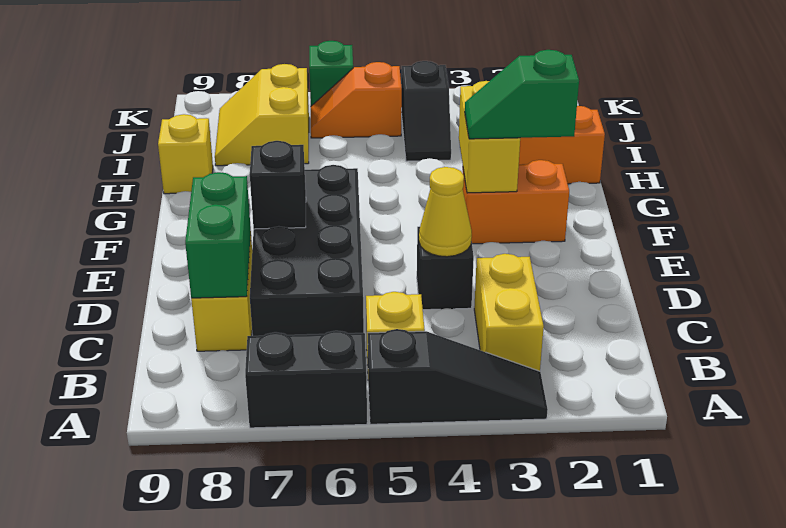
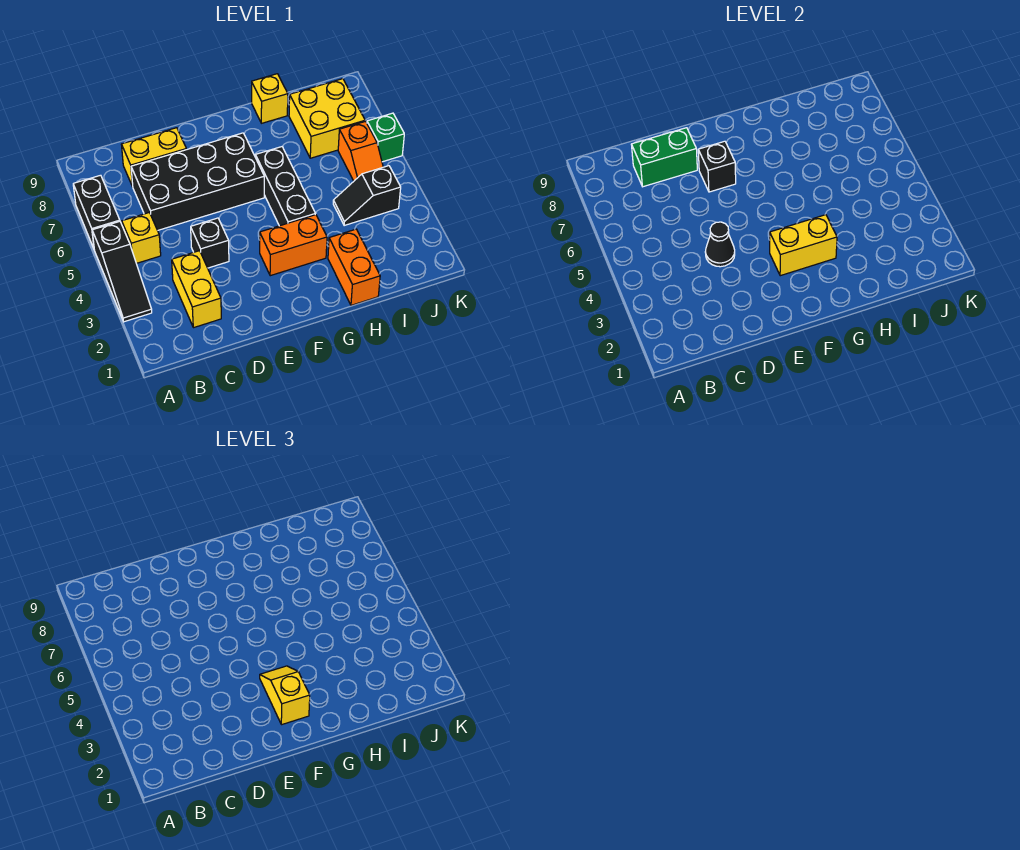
yellow brick B3:C3 level 1 -> yellow brick C2:C3 level 1
yellow cone D4 level 2 -> black cone D4 level 2
orange brick F2:F3 level 1 -> orange brick F3:G3 level 1
green slope F2:F3 level 3 top 2 -> yellow slope F2:F3 level 3 top 2
none -> black brick G4:G6 level 1
yellow slope I7:J8 level 1 top 7 -> yellow brick I7:J8 level 1
orange slope J5:J6 level 1 top 5 -> orange slope J5:J6 level 1 top 6

